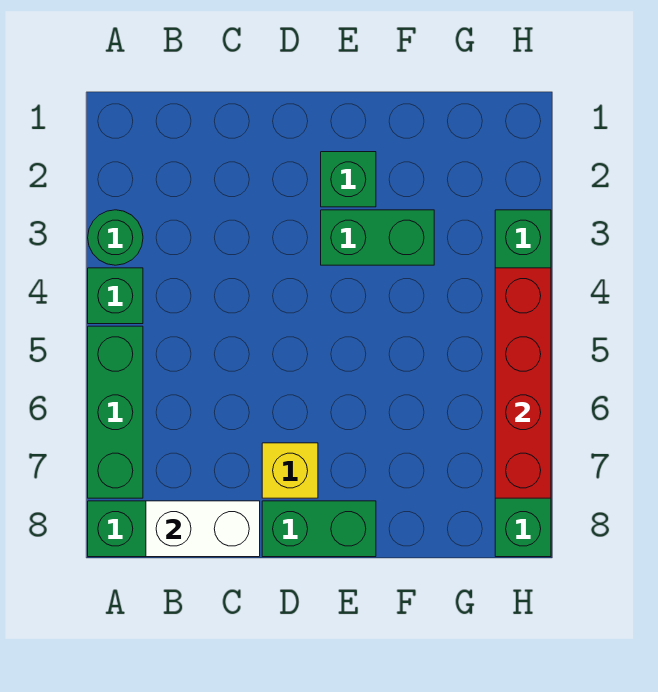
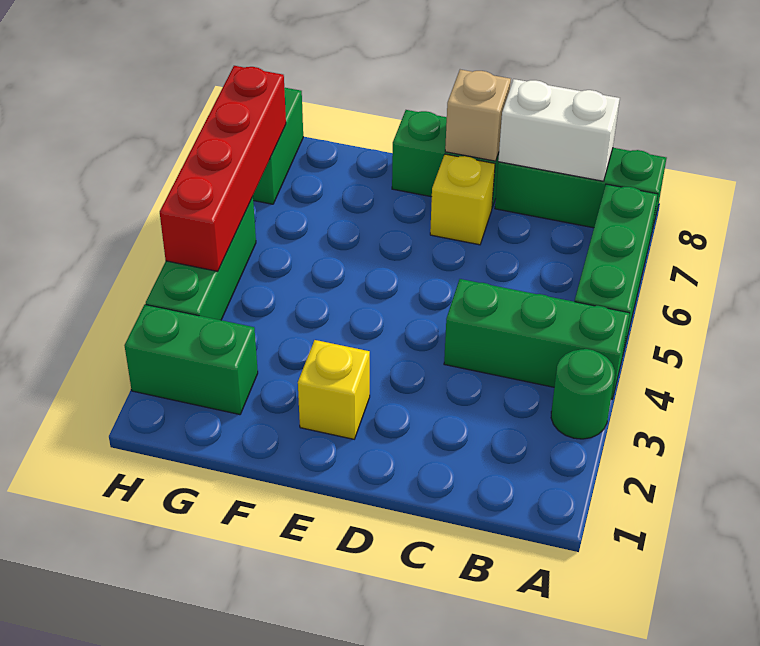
green brick A4 level 1 -> green brick A4:C4 level 1
none -> tan brick D8 level 2
green brick E2 level 1 -> yellow brick E2 level 1
green brick E3:F3 level 1 -> green brick G2:H2 level 1

